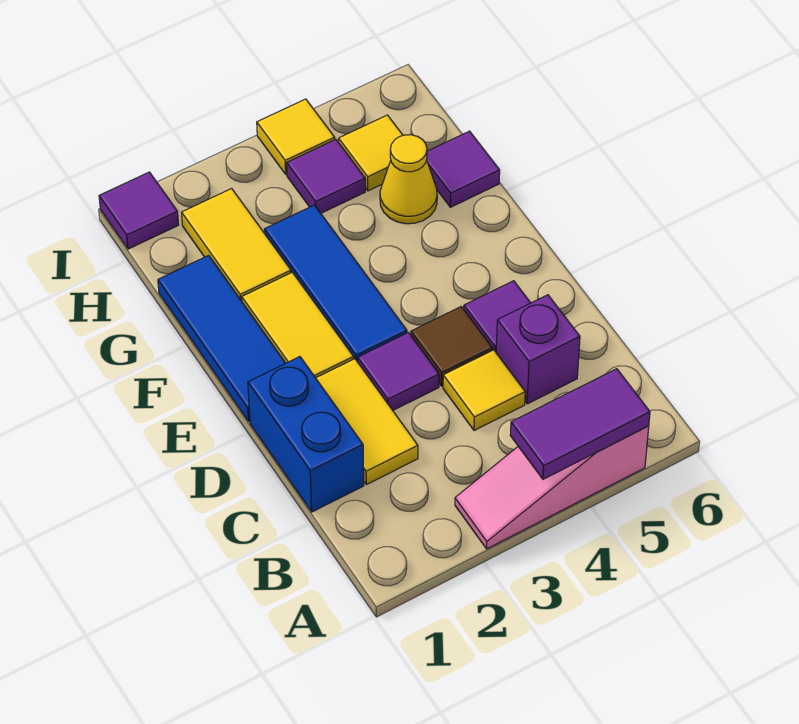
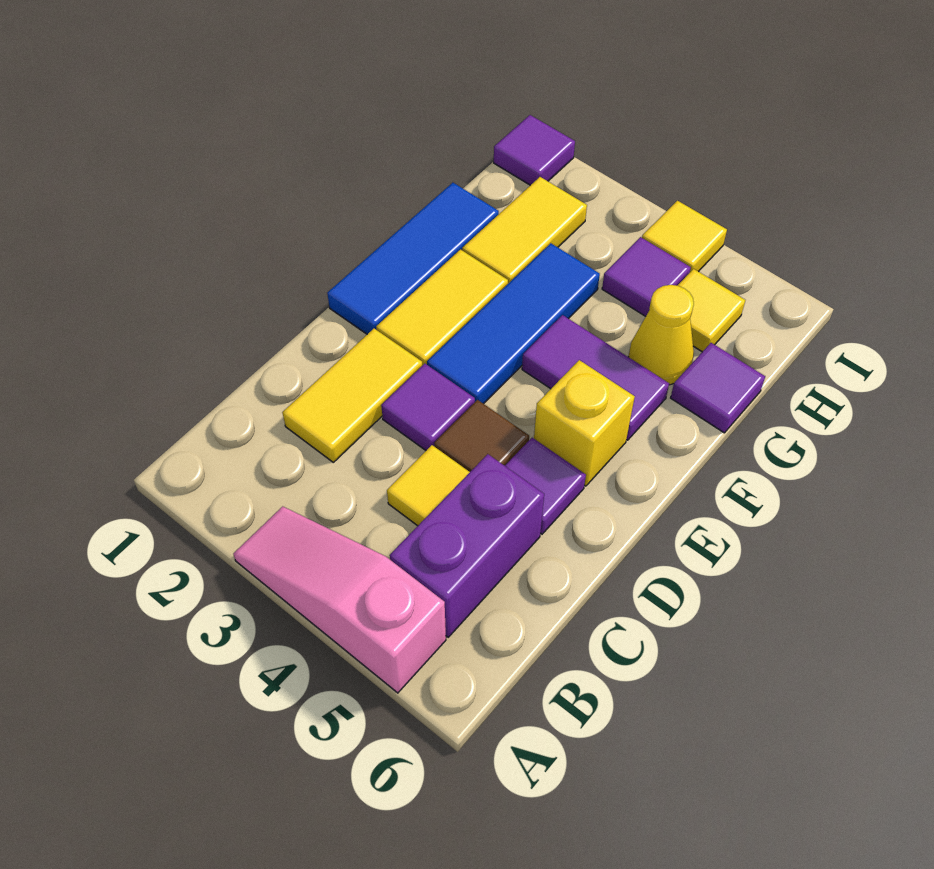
purple tile A4:A5 level 2 -> purple tile F4:F5 level 1
blue brick C1:D1 level 1 -> none
purple brick C5 level 1 -> purple brick B5:C5 level 1
none -> yellow brick E5 level 1

